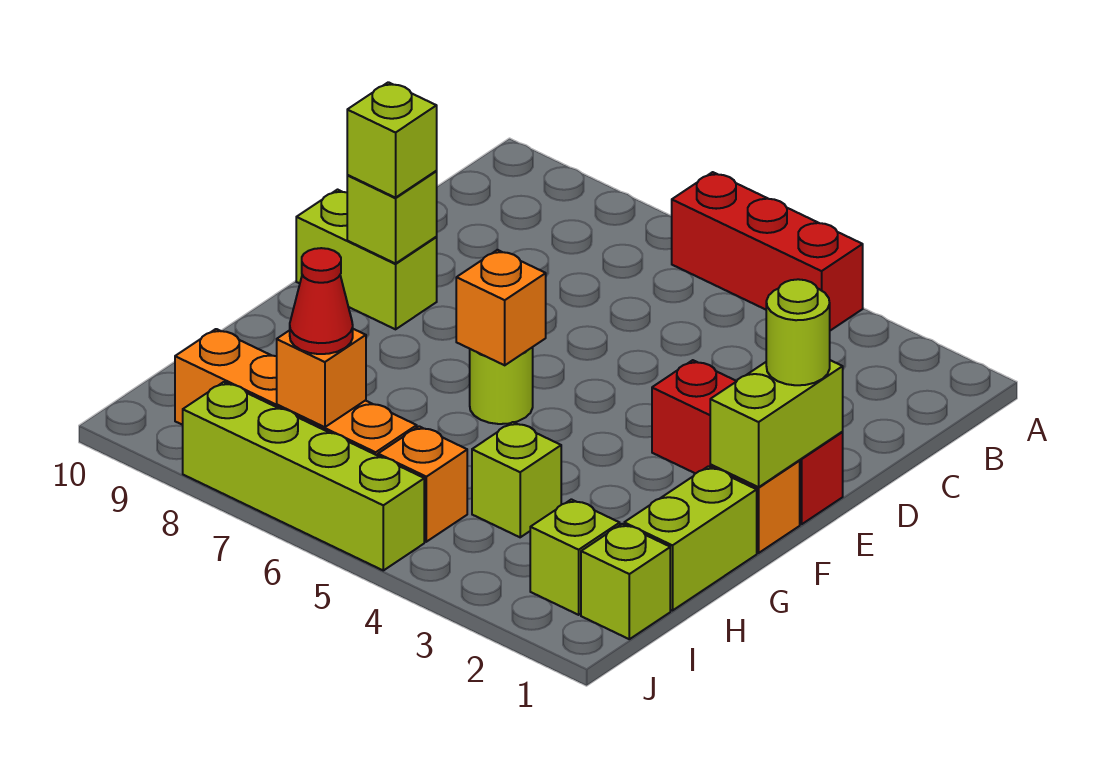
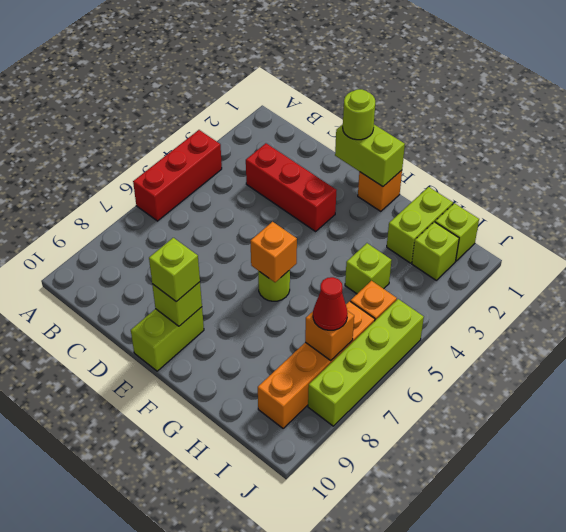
red brick E1:E3 level 1 -> red brick C3:E3 level 1
lime brick G1:H1 level 1 -> lime brick H1:H2 level 1

